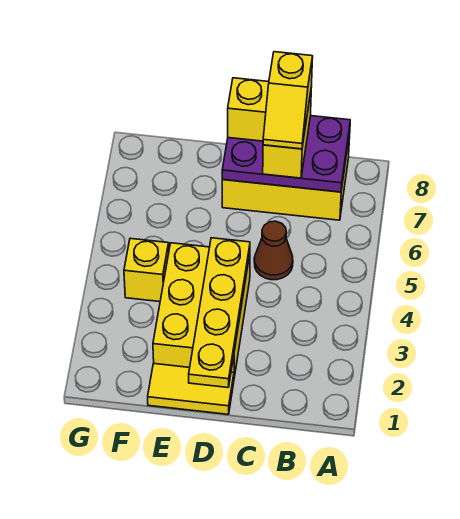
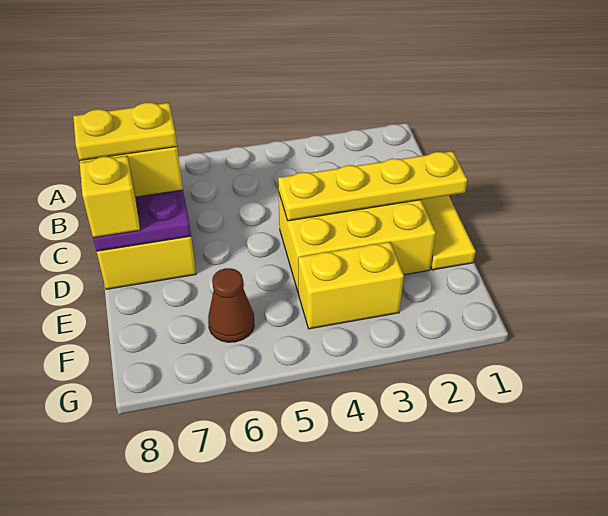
brown cone C5 level 1 -> brown cone F6 level 1
yellow slope C7:C8 level 4 top 8 -> yellow plate C7:C8 level 4
yellow brick F4 level 1 -> yellow brick F3:F4 level 1

